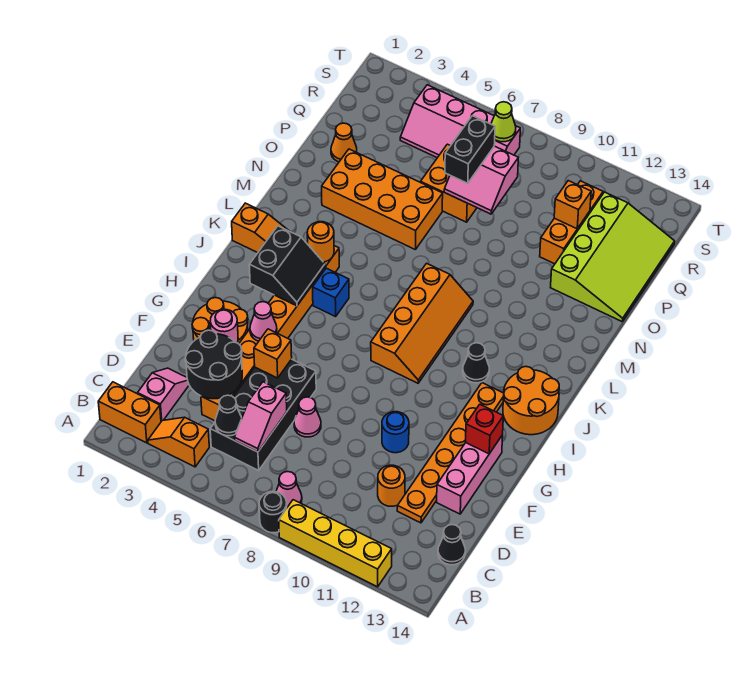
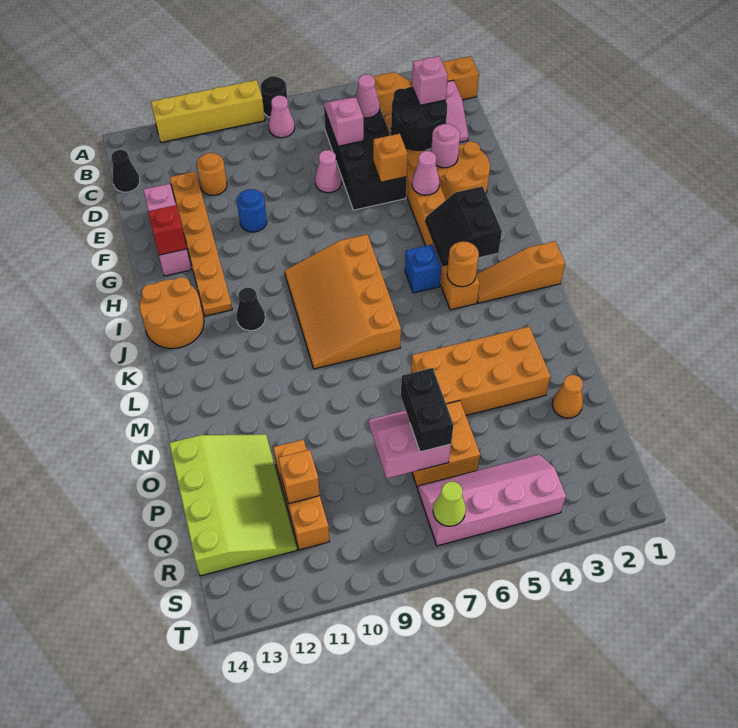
black cone C5 level 2 -> pink cone C5 level 2
none -> pink brick D3 level 3
orange slope I8:L9 level 1 top 8 -> orange slope I7:L9 level 1 top 7
lime slope O12:R14 level 1 top 12 -> lime slope O12:R14 level 1 top 14

